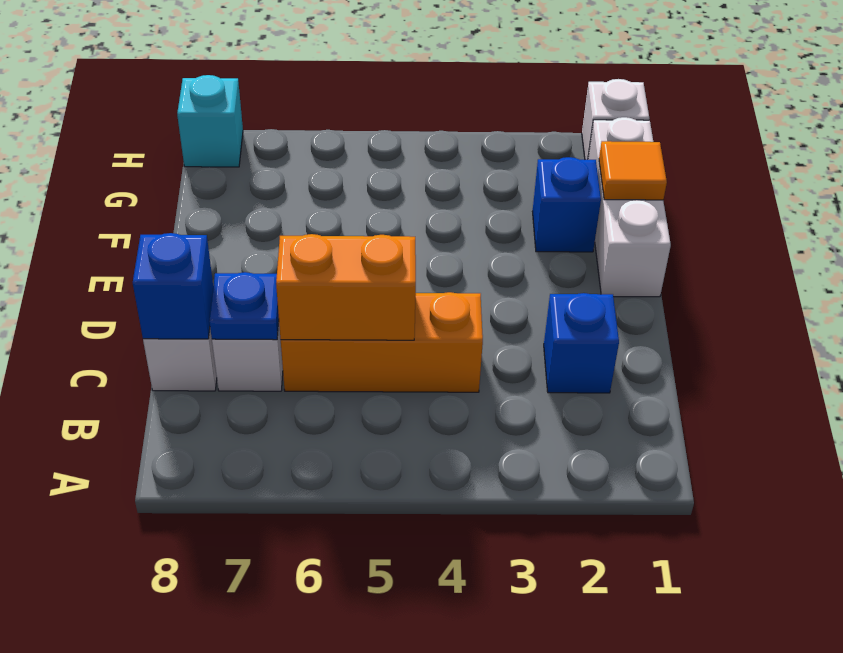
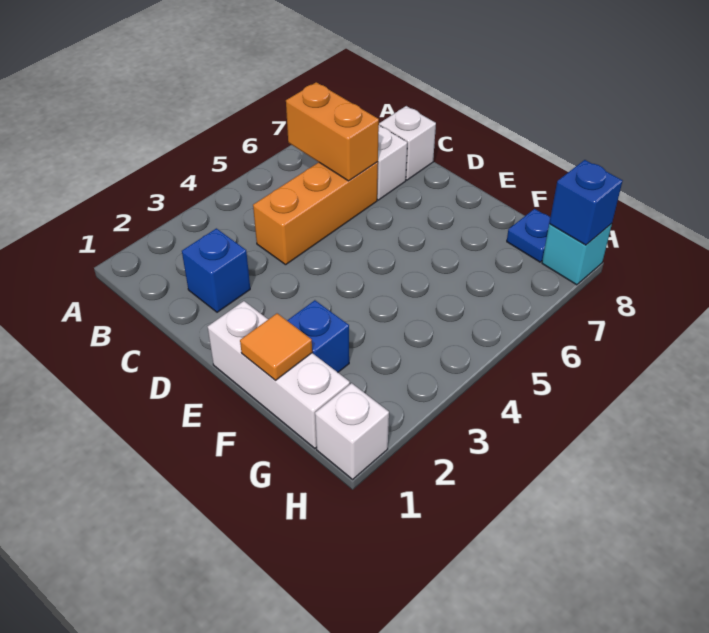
orange brick C5:C6 level 2 -> orange brick B6:C6 level 2
blue plate C7 level 2 -> blue plate G8 level 1
blue brick C8 level 2 -> blue brick H8 level 2

